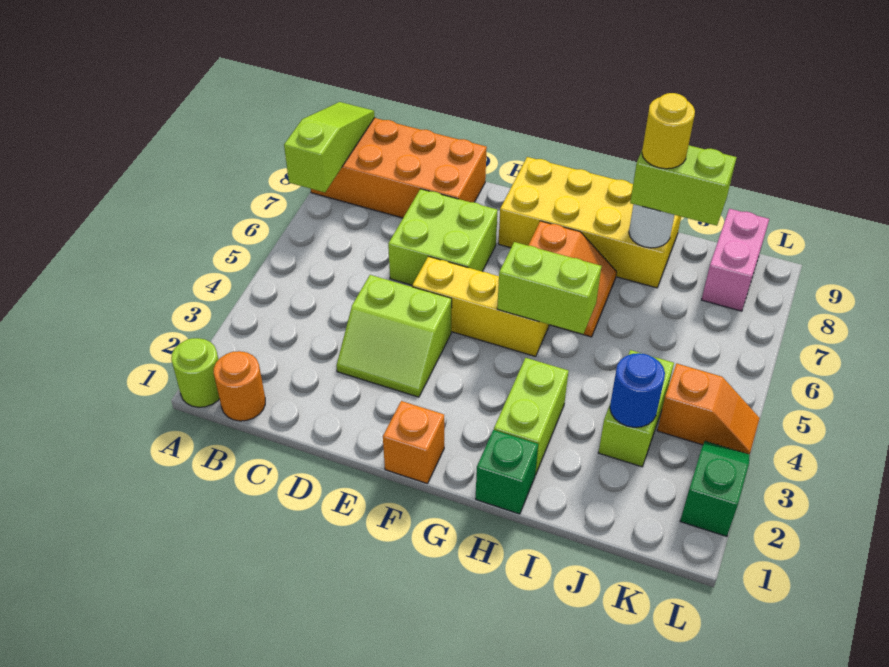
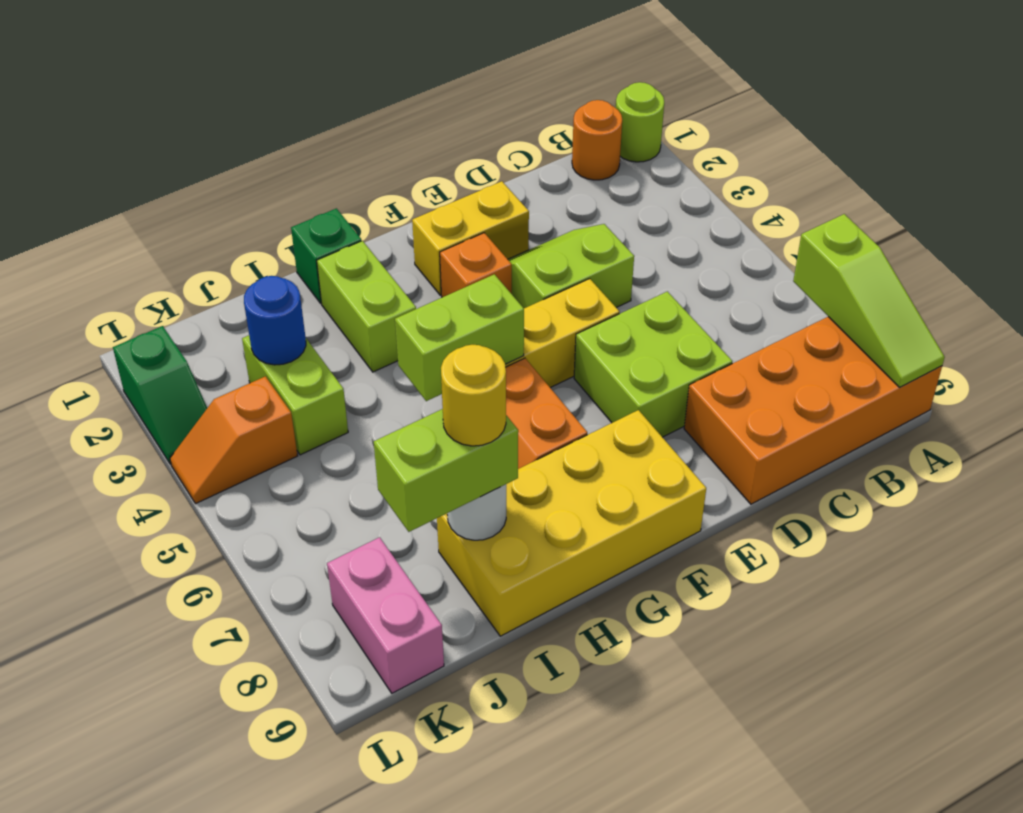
none -> yellow brick E2:F2 level 1
orange brick F1 level 1 -> orange brick F3 level 1

